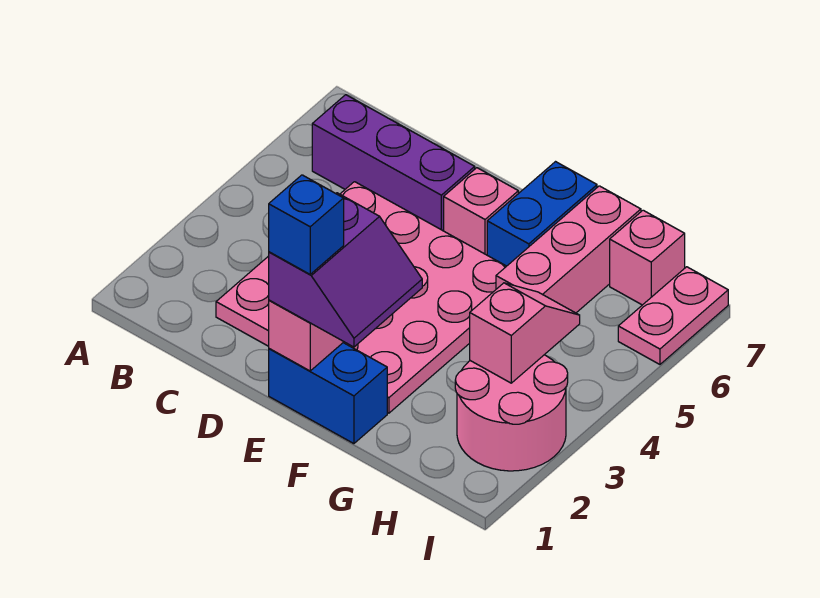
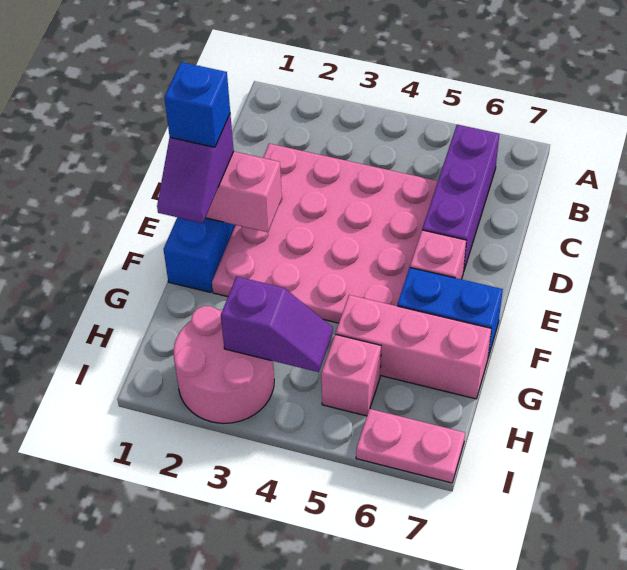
purple slope E1:F2 level 3 top E -> purple slope E1:F1 level 3 top E
pink slope H3:H4 level 2 top 3 -> purple slope H3:H4 level 2 top 3
pink brick H7 level 1 -> pink brick H5 level 1

